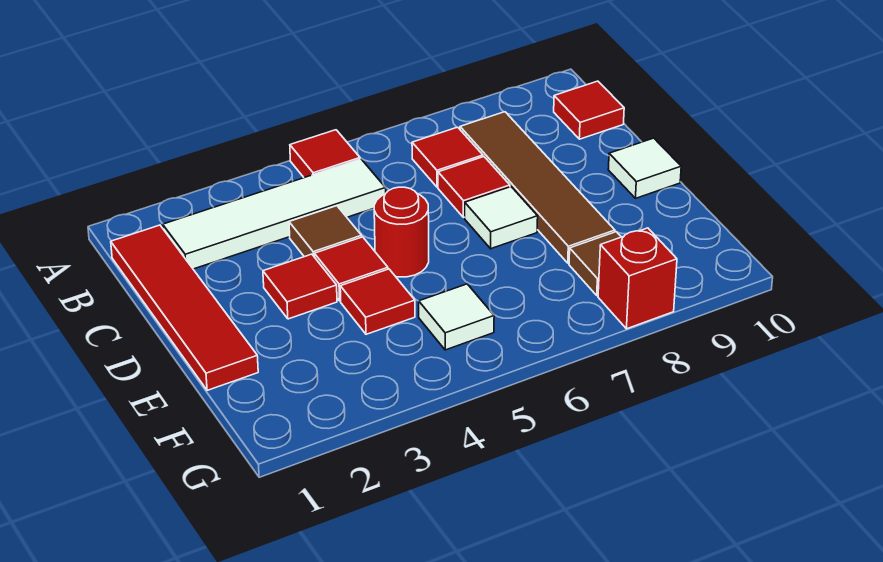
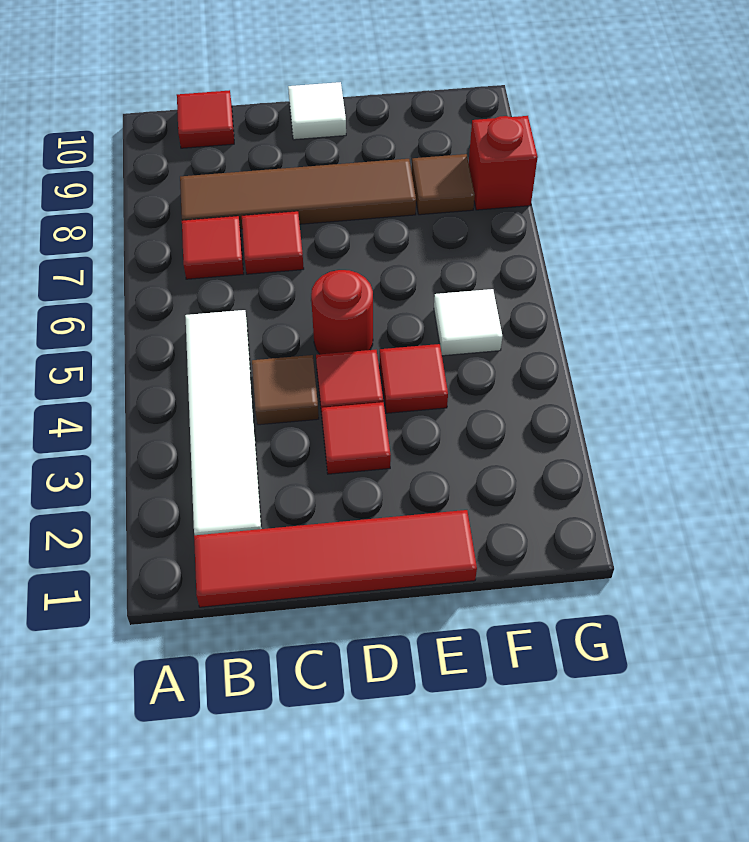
red tile A5 level 1 -> none
white tile D7 level 1 -> none

